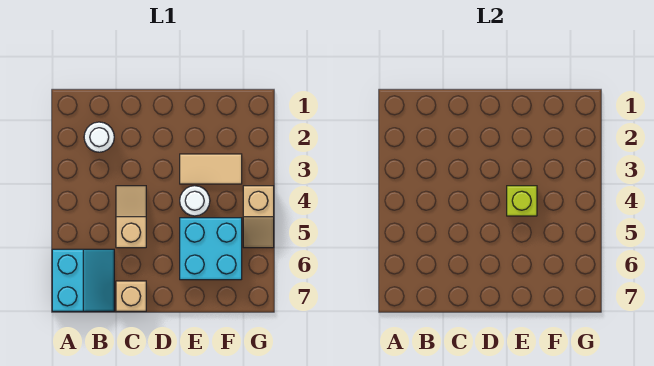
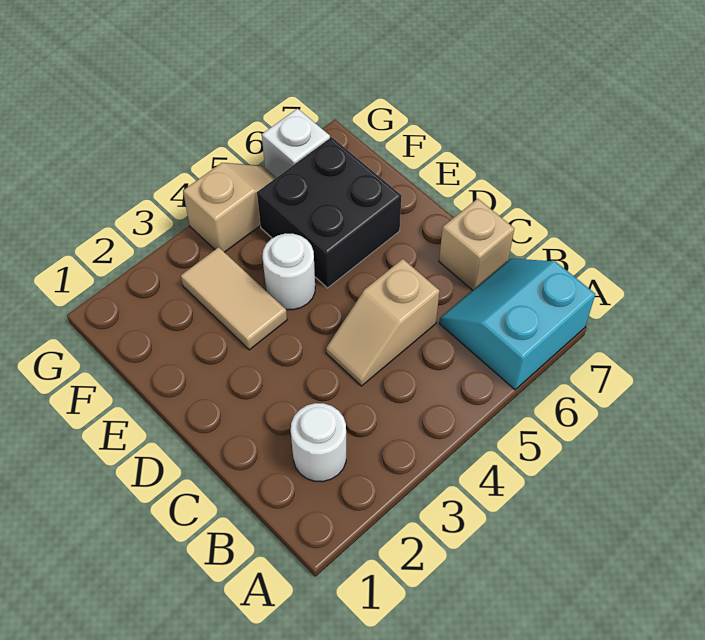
lime brick E4 level 2 -> none
cyan brick E5:F6 level 1 -> black brick E5:F6 level 1
none -> white brick G6 level 1

